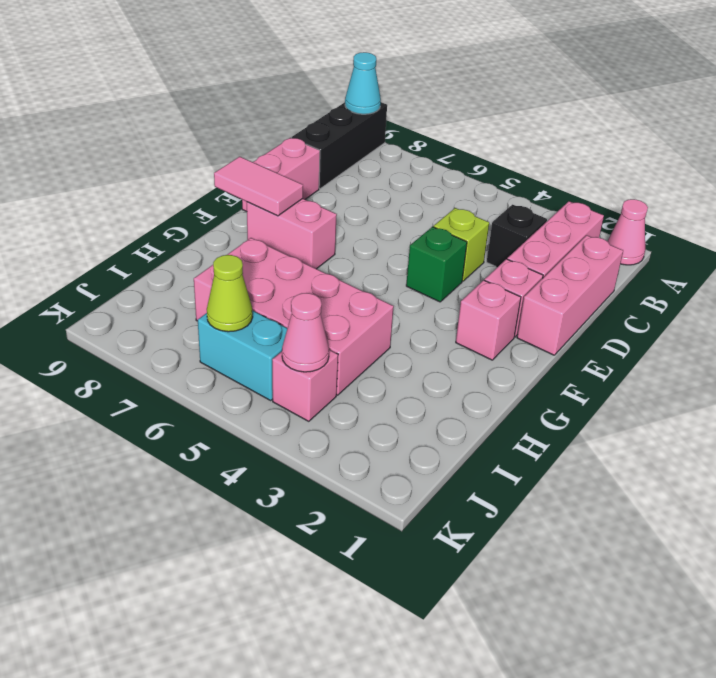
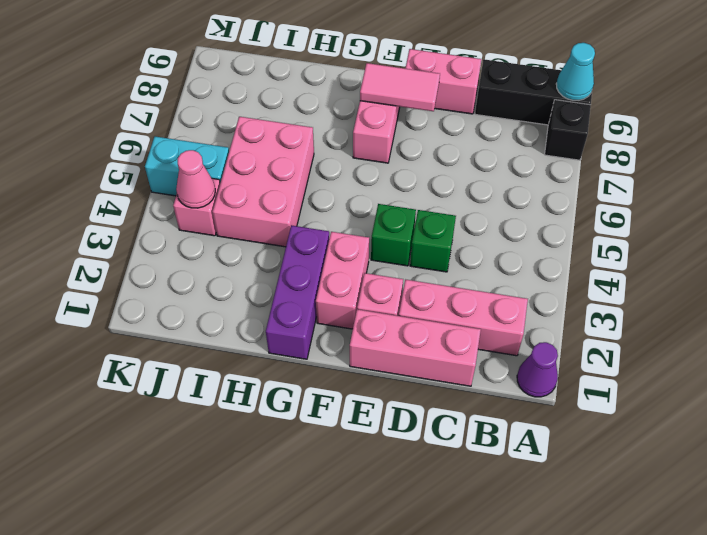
pink cone A1 level 1 -> purple cone A1 level 1
black brick C3 level 1 -> black brick A8 level 1
lime brick D4 level 1 -> green brick D4 level 1
pink brick F2 level 1 -> pink brick F2:F3 level 1
pink tile F8:F9 level 2 -> pink tile E8:F8 level 2
none -> purple brick G1:G3 level 1
pink brick H4:I7 level 1 -> pink brick H4:I6 level 1
cyan brick J5:J6 level 1 -> cyan brick J5:K5 level 1
lime cone J6 level 2 -> none

